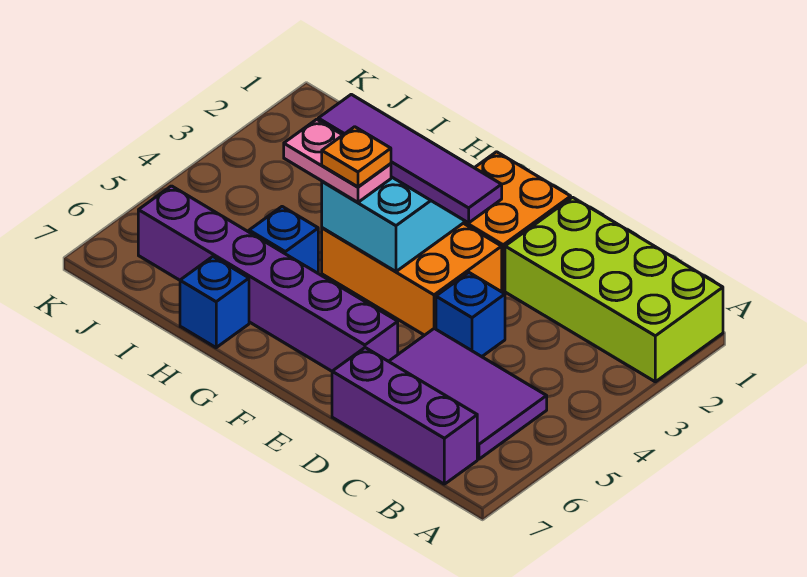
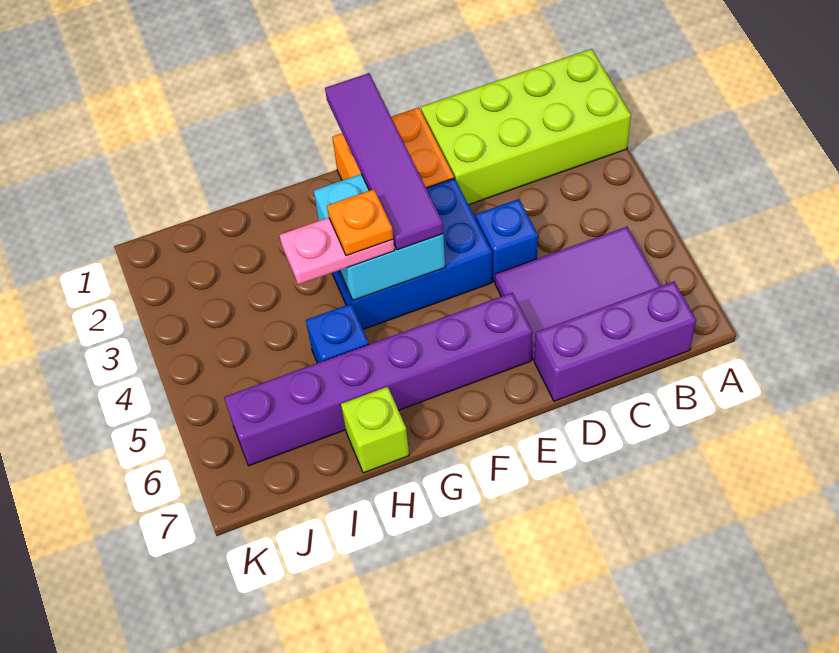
orange brick E3:G4 level 1 -> blue brick E3:G4 level 1
purple tile E3:H3 level 3 -> purple tile F1:F4 level 3
blue brick H7 level 1 -> lime brick H7 level 1

